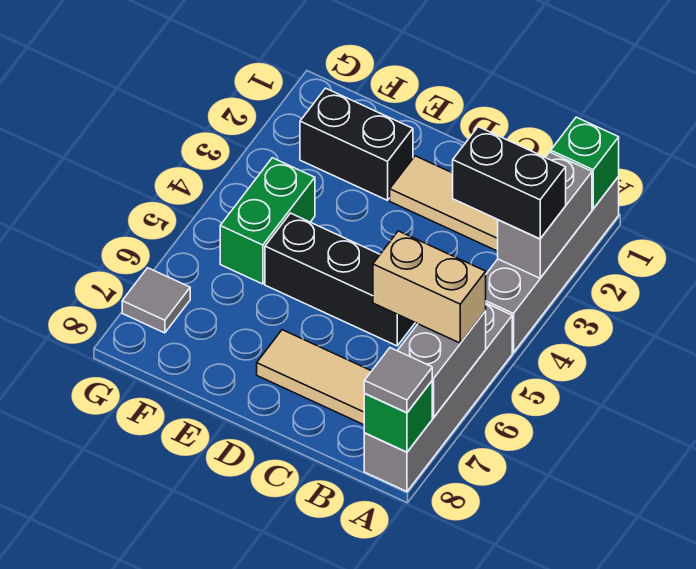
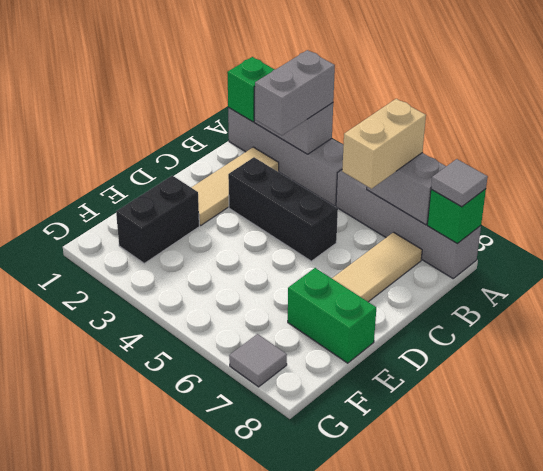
black brick A3:B3 level 3 -> grey brick A3:B3 level 3
black brick C5:E5 level 1 -> black brick C3:C5 level 1
green brick F4:F5 level 1 -> green brick E7:E8 level 1

